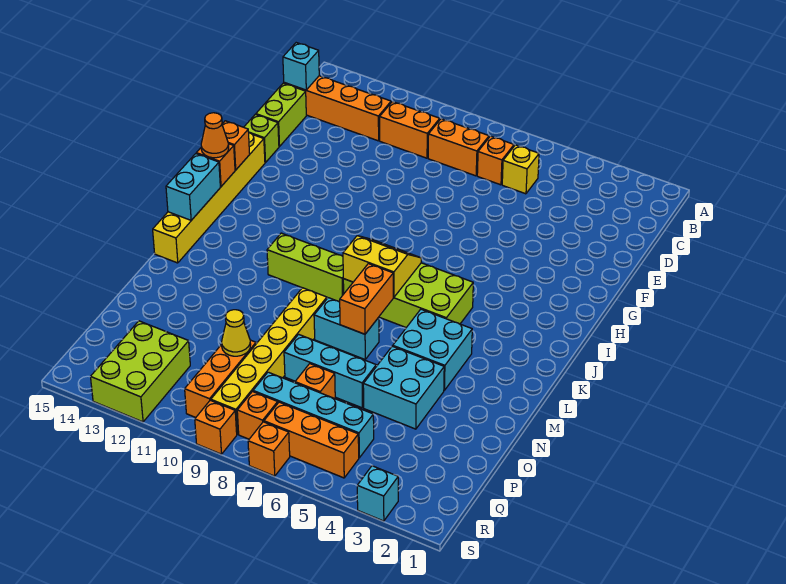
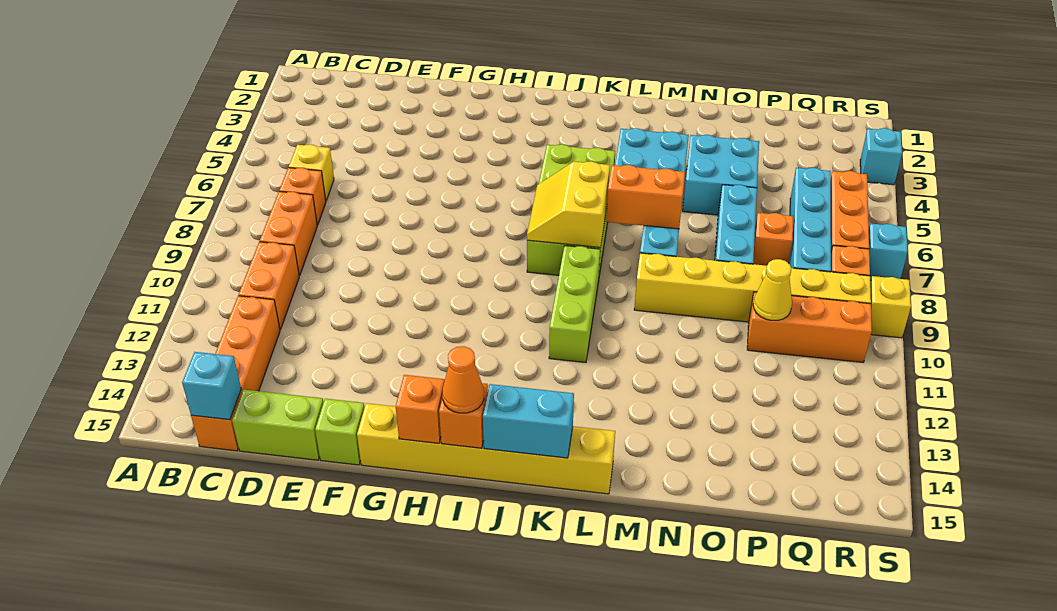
lime brick Q12:S13 level 1 -> none
orange brick S7 level 1 -> cyan brick S7 level 1
orange brick S9 level 1 -> yellow brick S9 level 1

